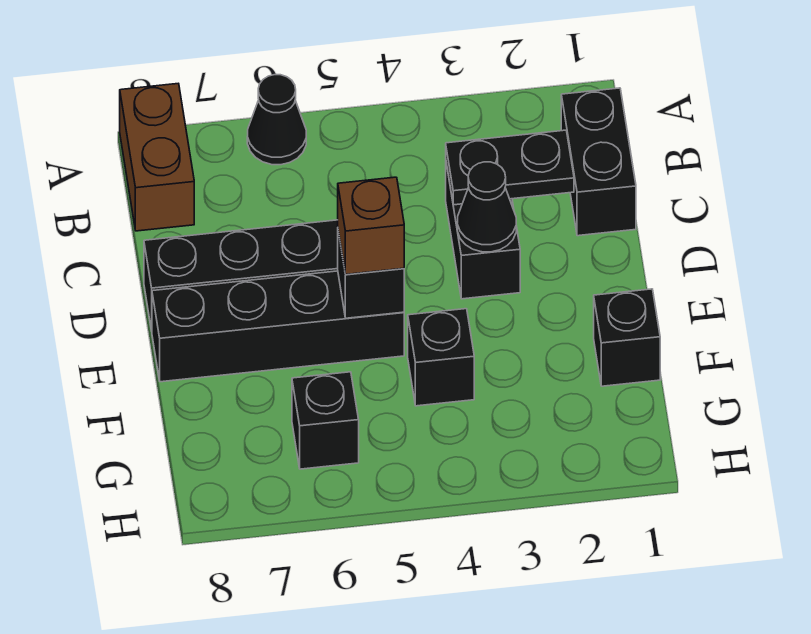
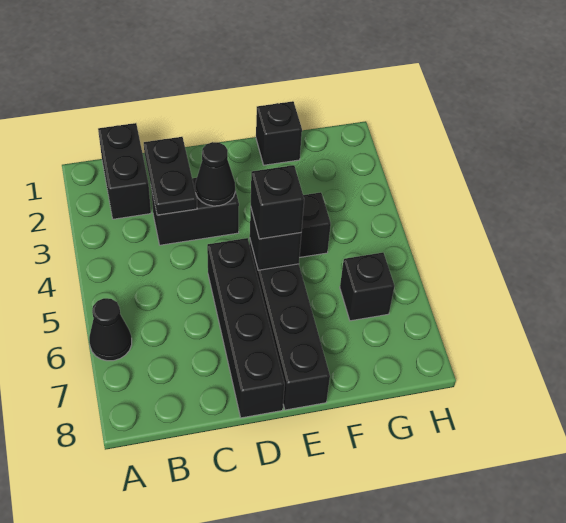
brown brick A8:B8 level 1 -> none
black brick B1:C1 level 1 -> black brick B1:B2 level 1
brown brick E5 level 3 -> black brick E5 level 3

